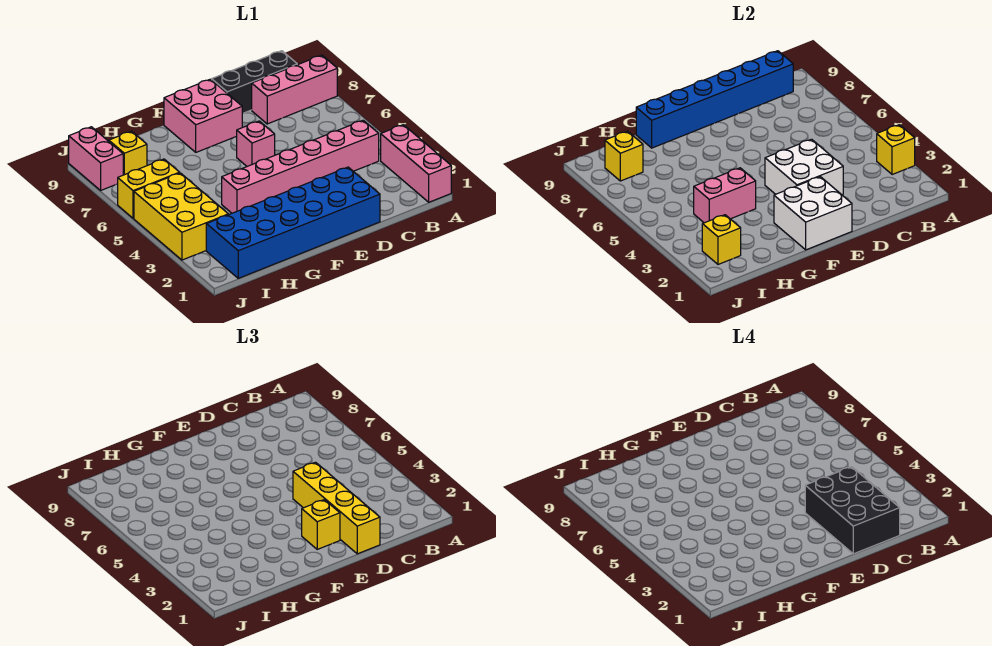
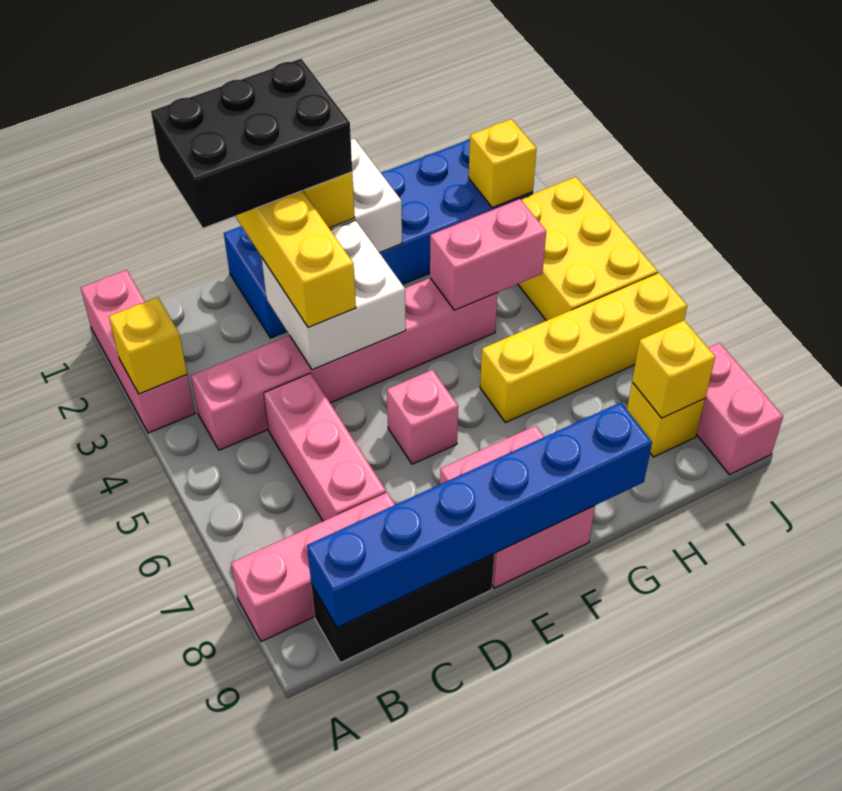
black brick C1:D3 level 4 -> black brick C1:E2 level 4
none -> pink brick C5:C7 level 1
yellow brick I6:J6 level 1 -> yellow brick G6:J6 level 1

